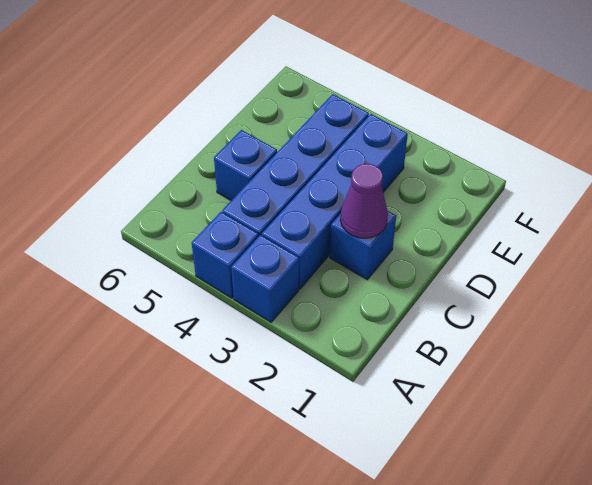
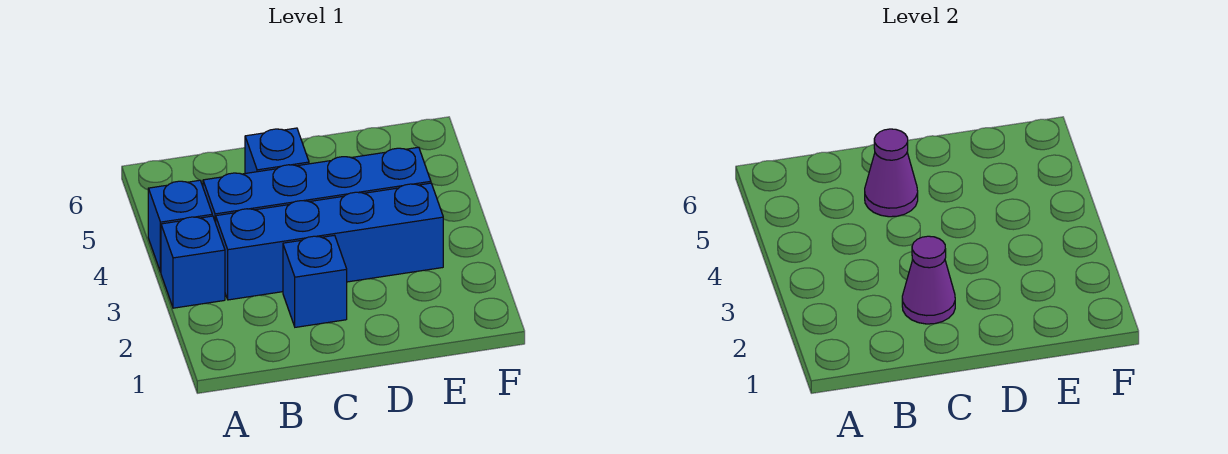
none -> purple cone C5 level 2

